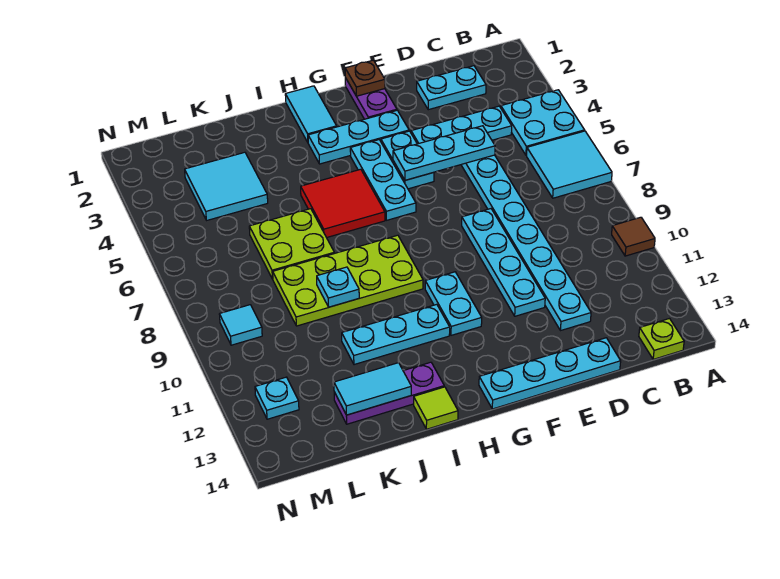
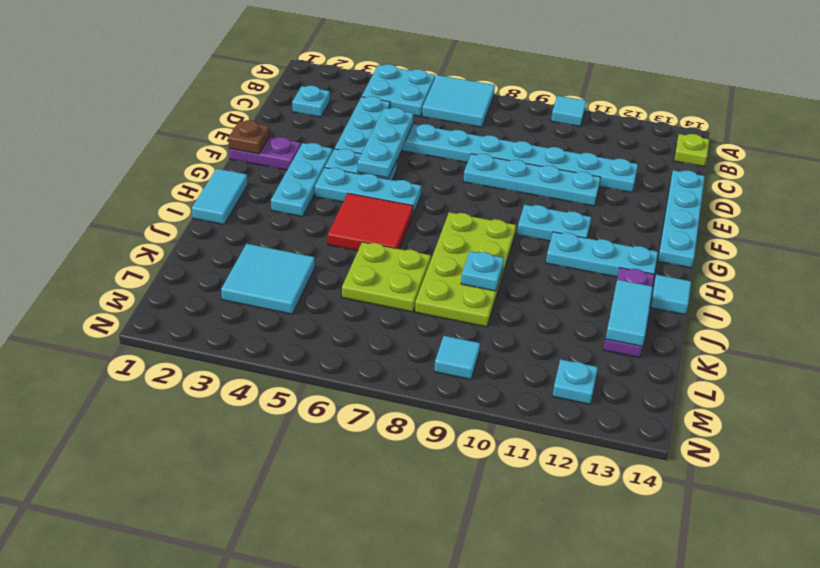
brown tile A10 level 1 -> cyan tile A10 level 1
cyan plate C2:D2 level 1 -> cyan plate C2 level 1
cyan tile H1:H2 level 1 -> cyan tile H1:I1 level 1
cyan plate H11:J11 level 1 -> cyan plate H11:H13 level 1
lime tile I14 level 1 -> cyan tile I14 level 1

